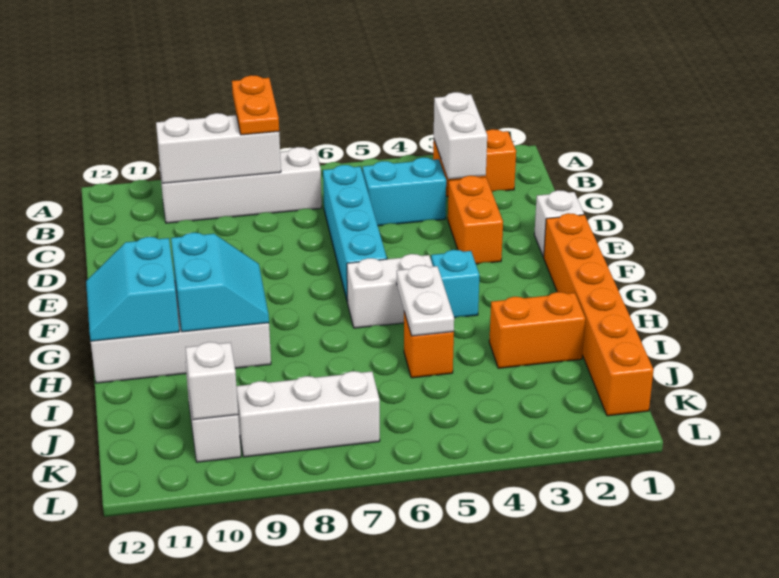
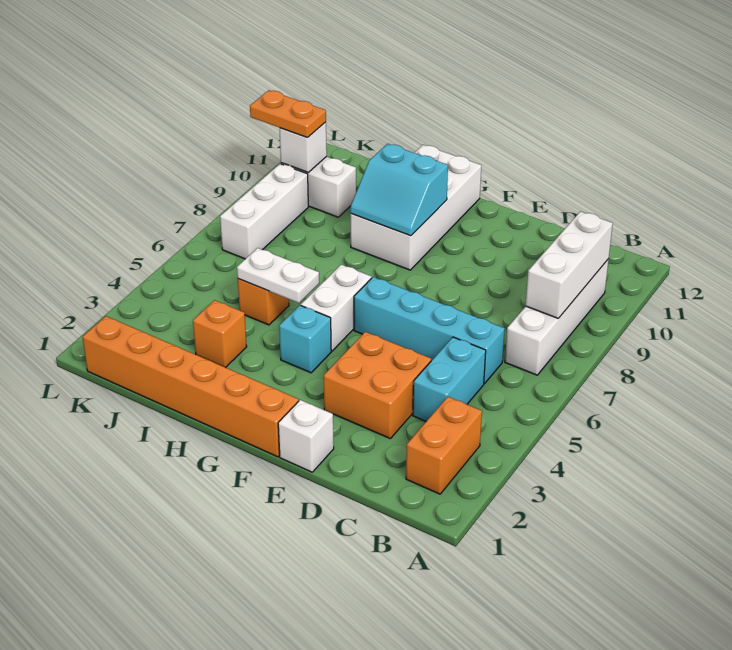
orange plate A8:B8 level 3 -> orange plate K10:L10 level 3
white brick B3:C3 level 2 -> none
orange brick D3:E3 level 1 -> orange brick D3:E4 level 1
cyan slope G11:H12 level 2 top 11 -> none
orange brick I2:I3 level 1 -> orange brick I3 level 1

